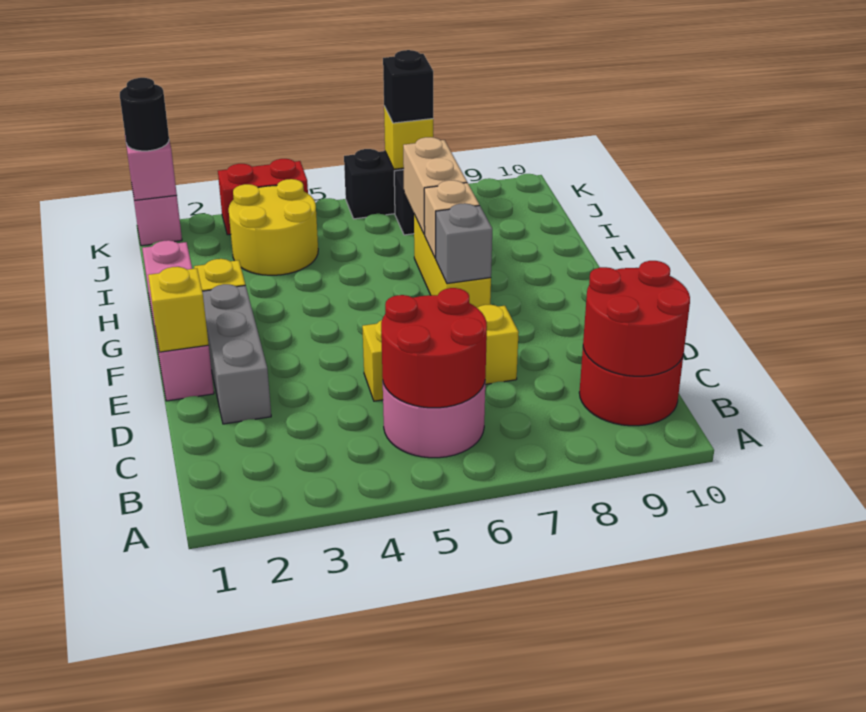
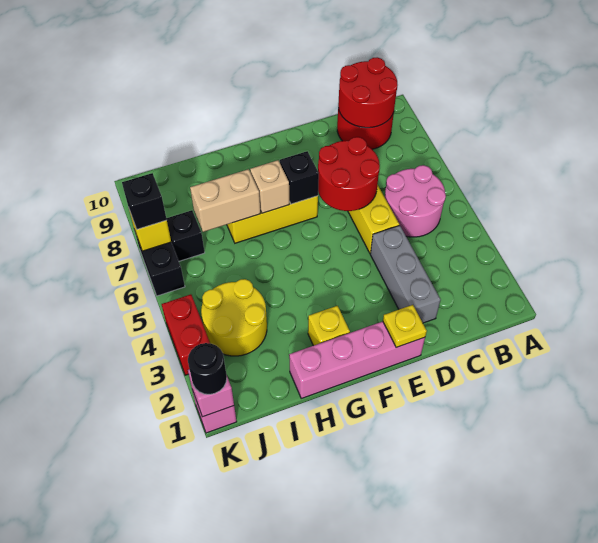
red round brick B5:C6 level 2 -> red round brick D6:E7 level 2
grey brick D2:F2 level 1 -> grey brick D2:D4 level 1
yellow brick E1 level 2 -> yellow plate E1 level 2
grey brick F7 level 2 -> black brick F7 level 2

